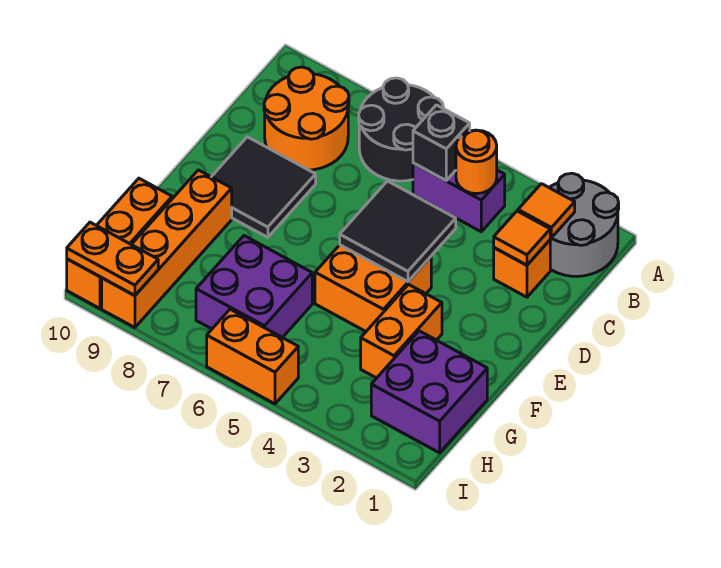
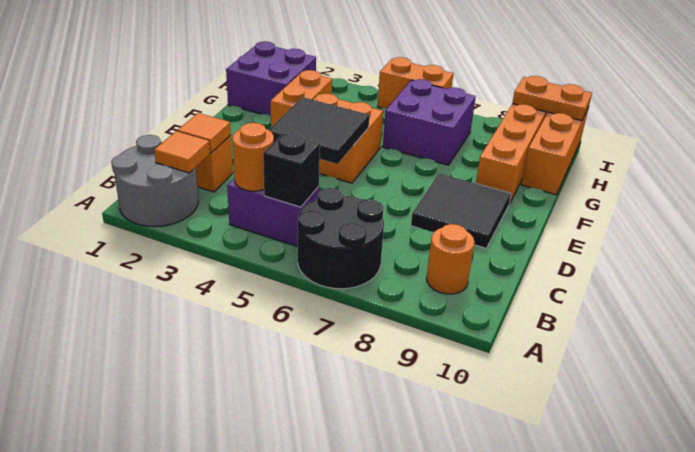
orange round brick B8:C9 level 1 -> orange round brick B9 level 1

